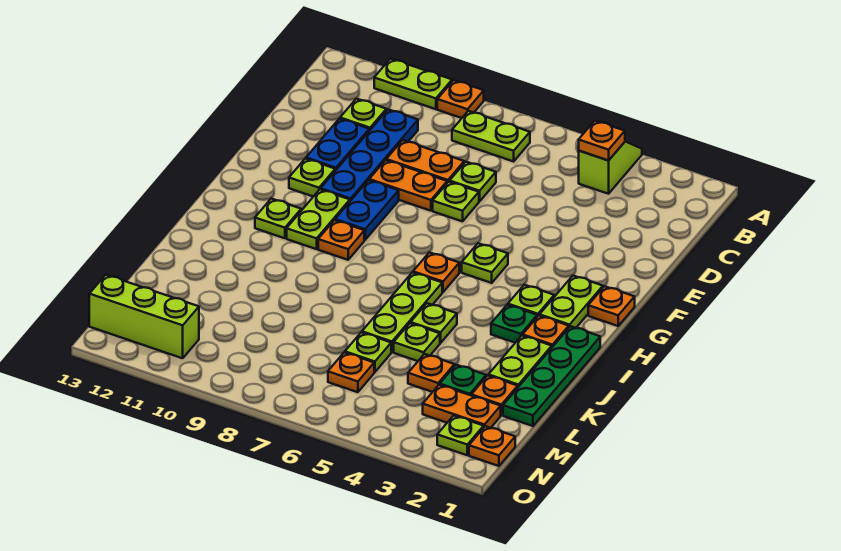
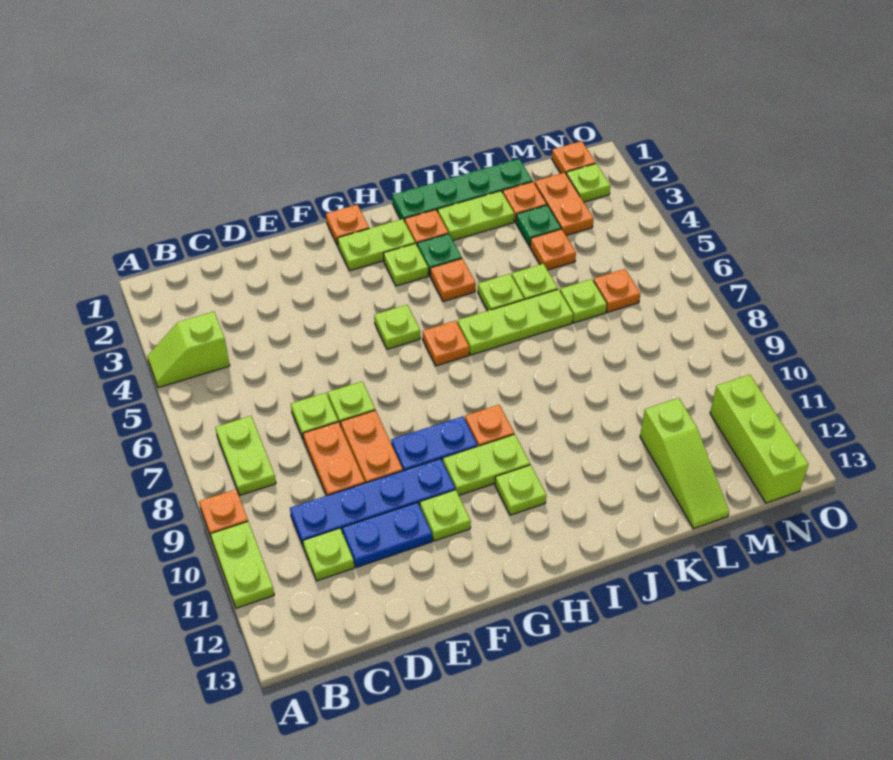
orange plate B4 level 2 -> orange plate I4 level 1
none -> lime slope L11:L13 level 1 top 11

